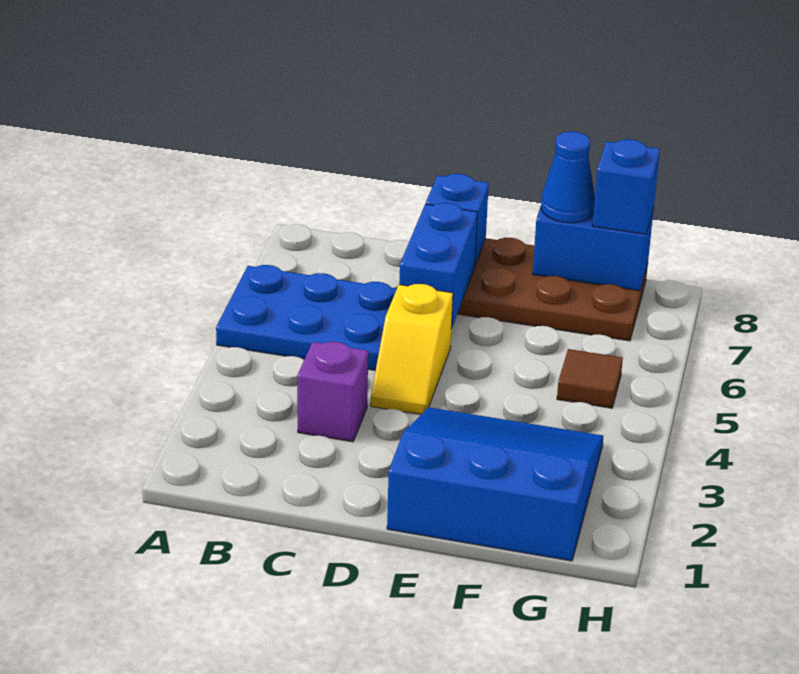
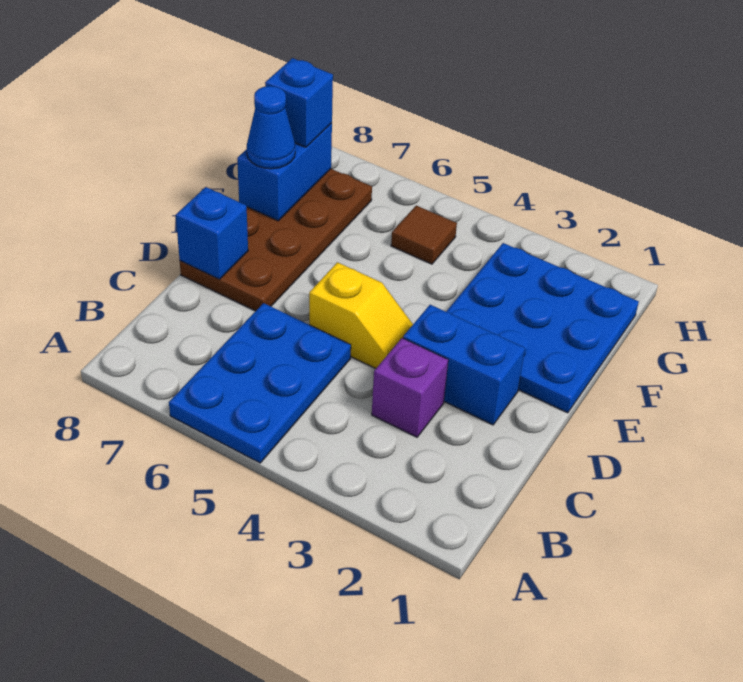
blue brick D6:D7 level 2 -> blue brick D2:D3 level 1
blue slope E1:G3 level 1 top 1 -> blue plate E1:G3 level 1

